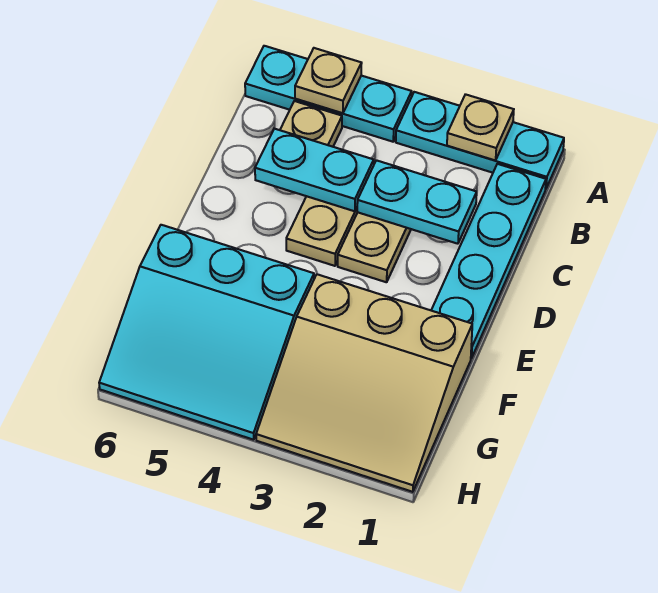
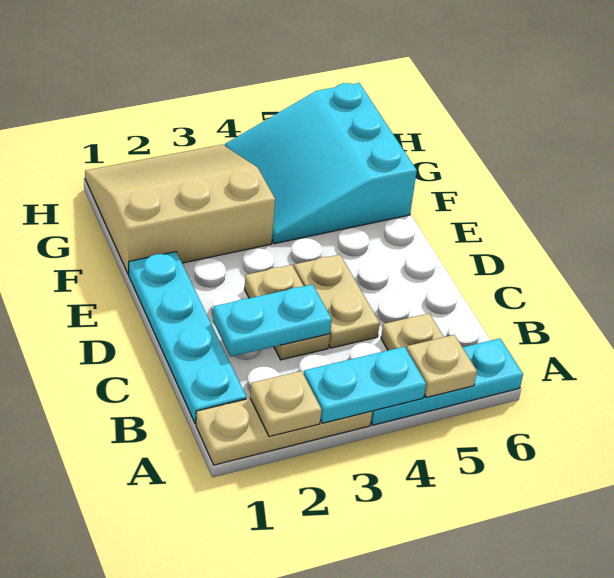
cyan plate A1:A3 level 1 -> tan plate A1:A3 level 1
cyan plate C4:C5 level 2 -> cyan plate A3:A4 level 2
cyan slope F4:H6 level 1 top F -> cyan slope F4:H6 level 1 top 6

